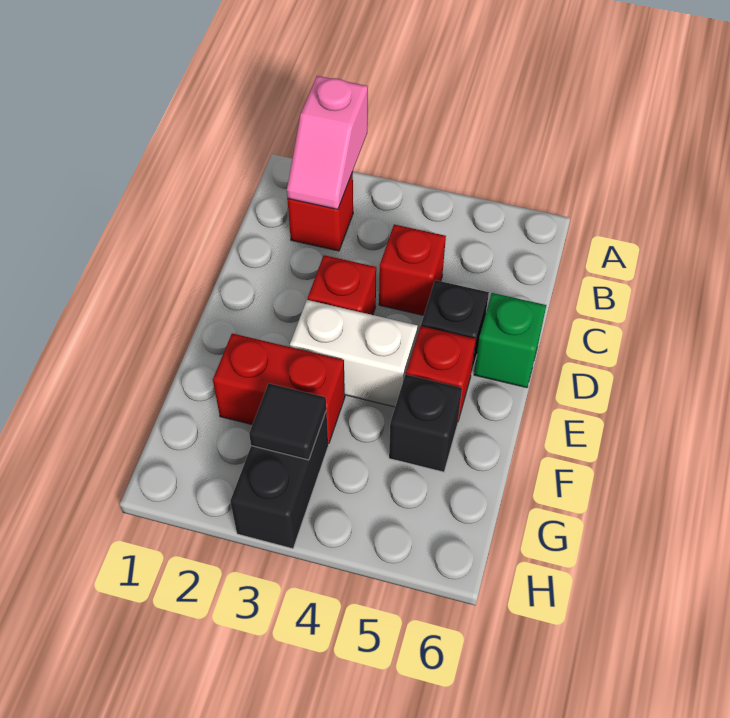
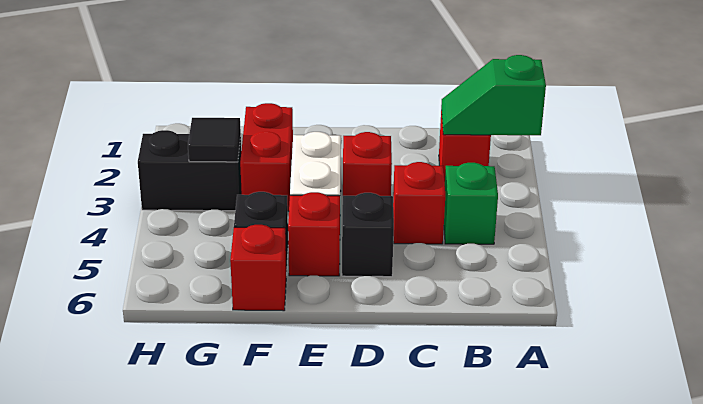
pink slope A2:B2 level 2 top A -> green slope A2:B2 level 2 top A
green brick D6 level 1 -> green brick B4 level 1
none -> red brick F6 level 1

